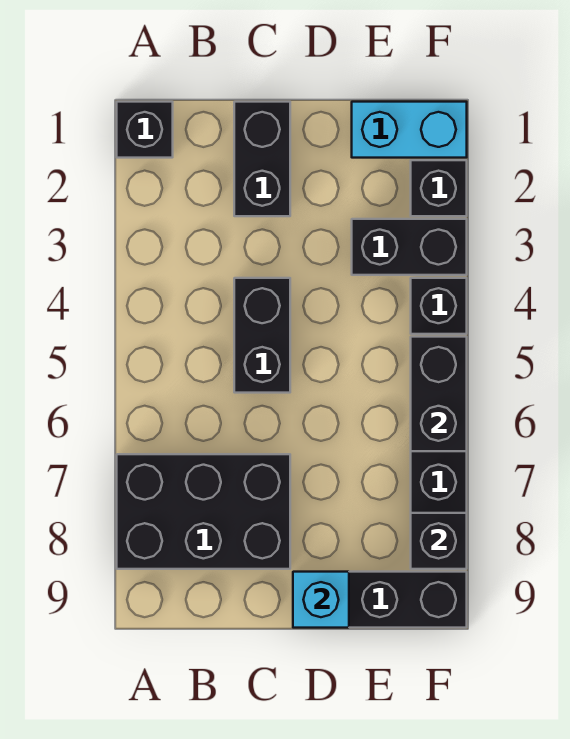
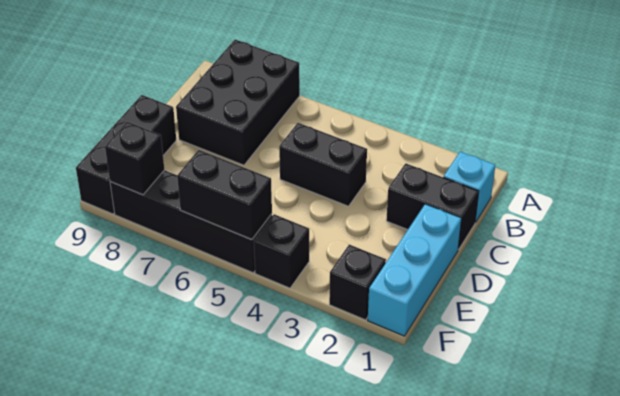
black brick A1 level 1 -> none
cyan brick D9 level 2 -> cyan brick B1 level 1
cyan brick E1:F1 level 1 -> cyan brick D1:F1 level 1
black brick E3:F3 level 1 -> none

